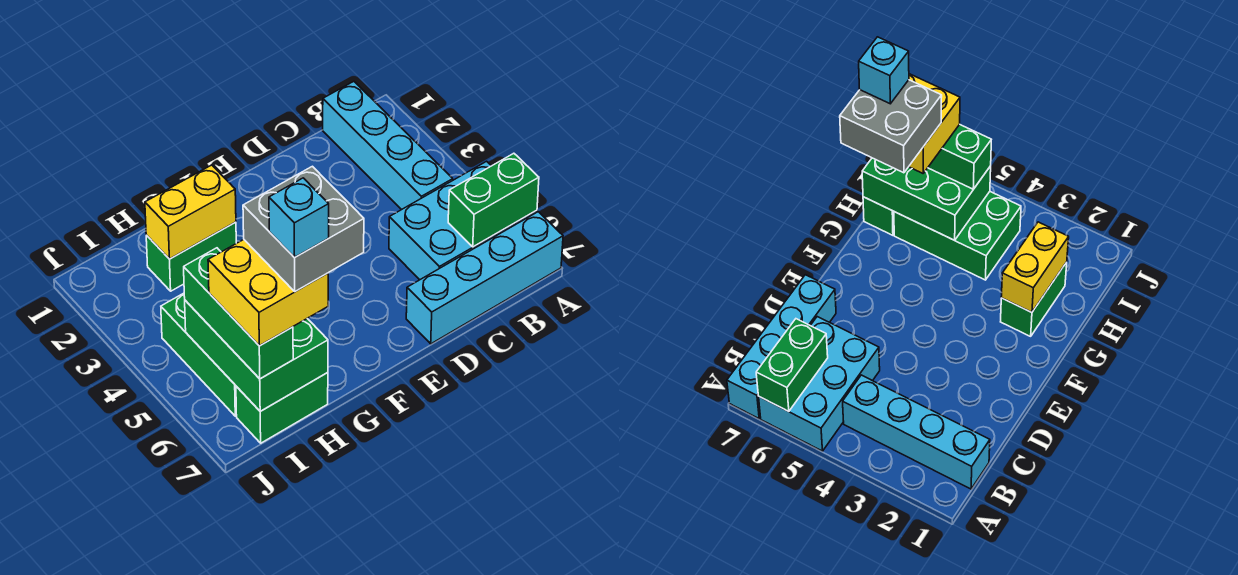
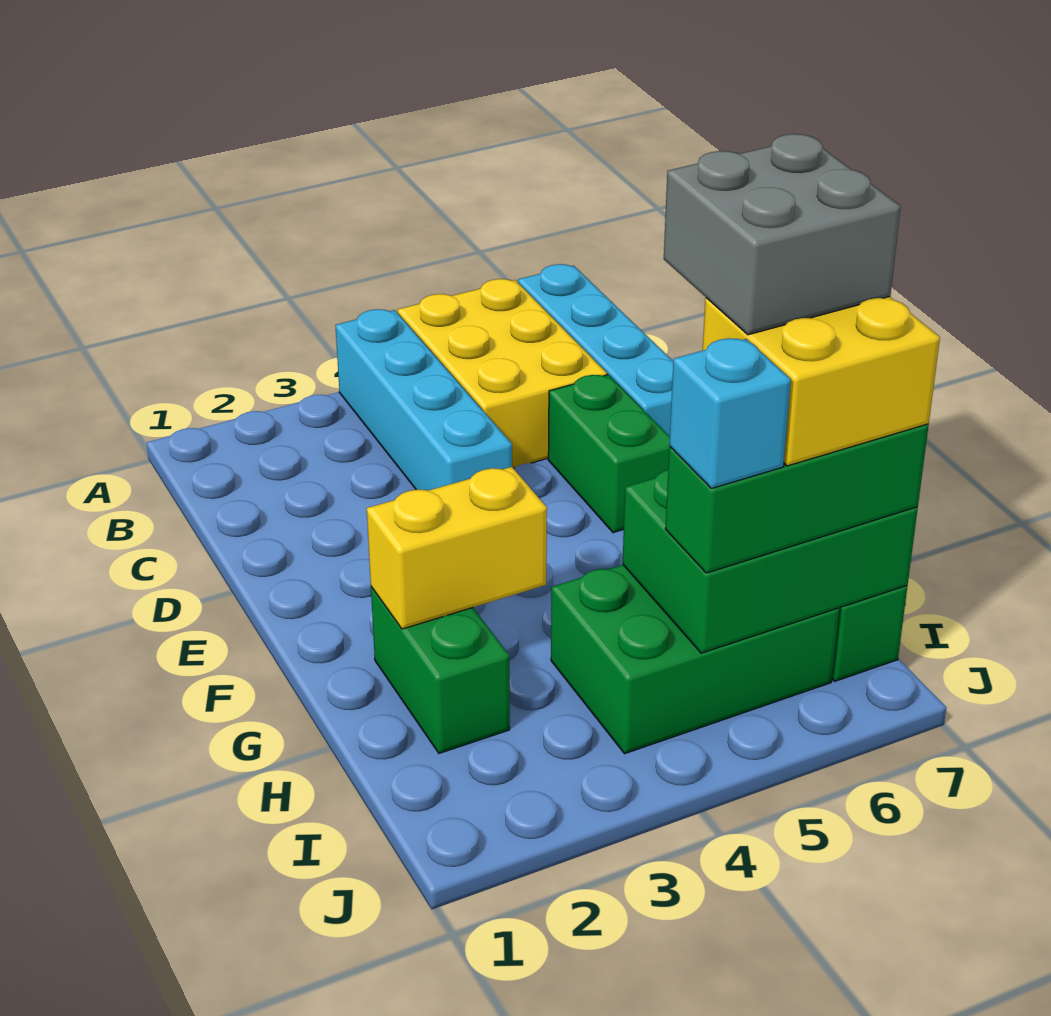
cyan brick A5:C6 level 1 -> yellow brick A5:C6 level 1
green brick A6:B6 level 2 -> green brick D6:E6 level 1
cyan brick B1:B4 level 1 -> cyan brick A4:D4 level 1
yellow brick G2:H2 level 2 -> yellow brick G2:G3 level 2
cyan brick H7 level 6 -> cyan brick I5 level 4

